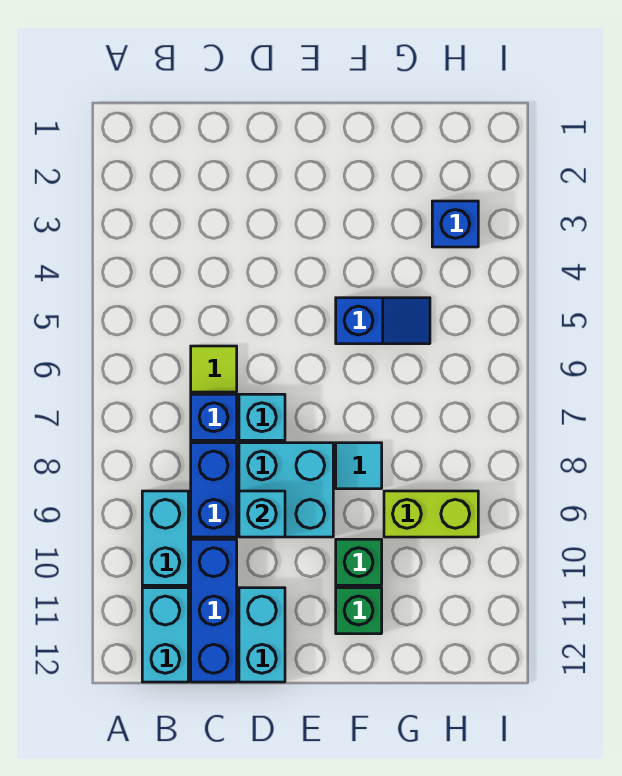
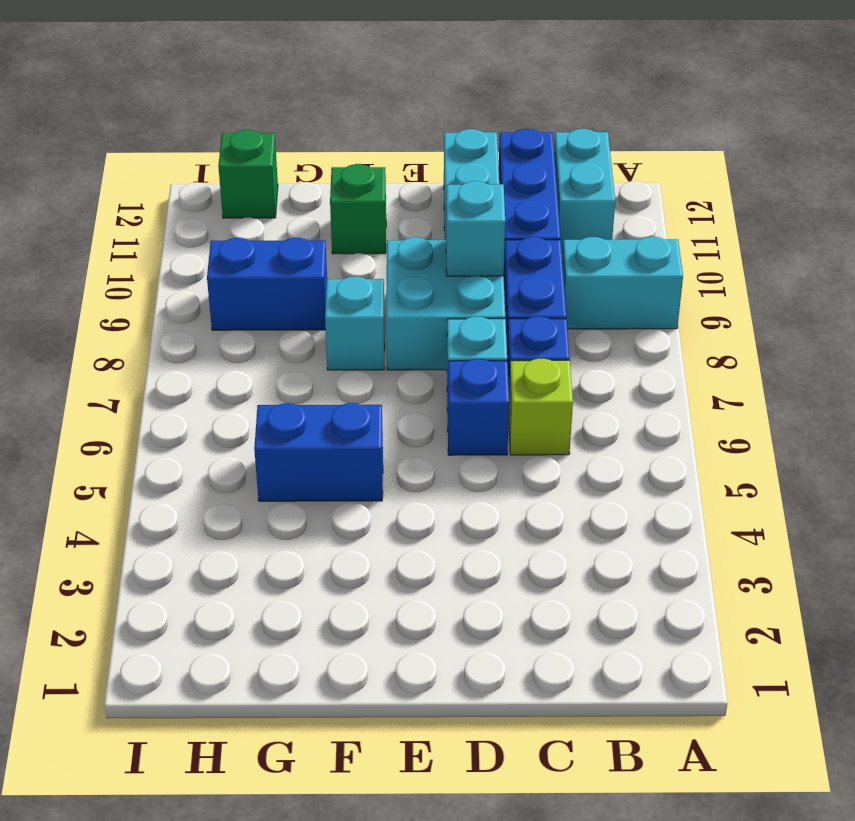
cyan brick B9:B10 level 1 -> cyan brick A9:B9 level 1
lime tile C6 level 1 -> lime brick C6 level 1
blue slope F5:G5 level 1 top F -> blue brick F5:G5 level 1
cyan tile F8 level 1 -> cyan brick F8 level 1
green brick F10 level 1 -> green brick H12 level 1
lime brick G9:H9 level 1 -> blue brick G9:H9 level 1
blue brick H3 level 1 -> blue brick D6 level 1

